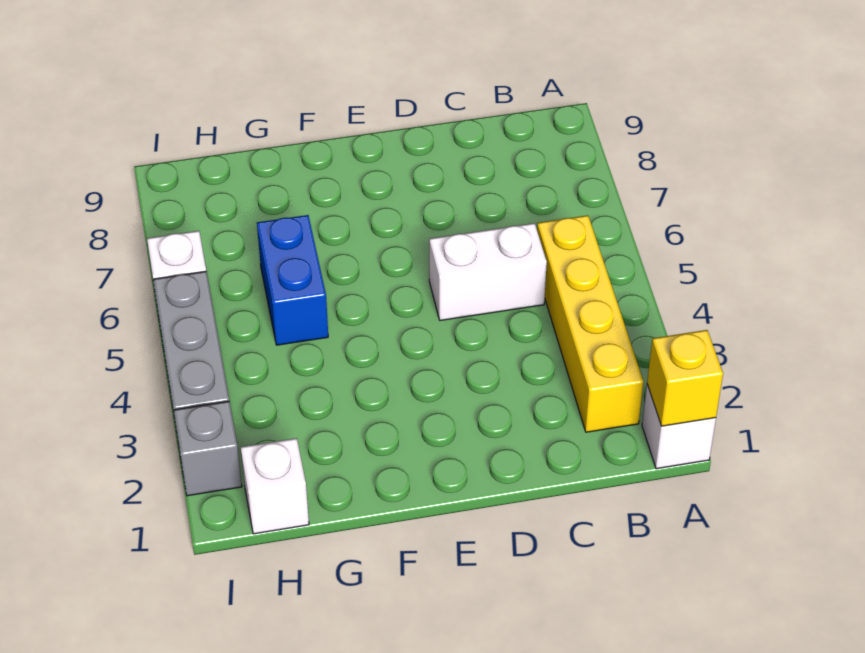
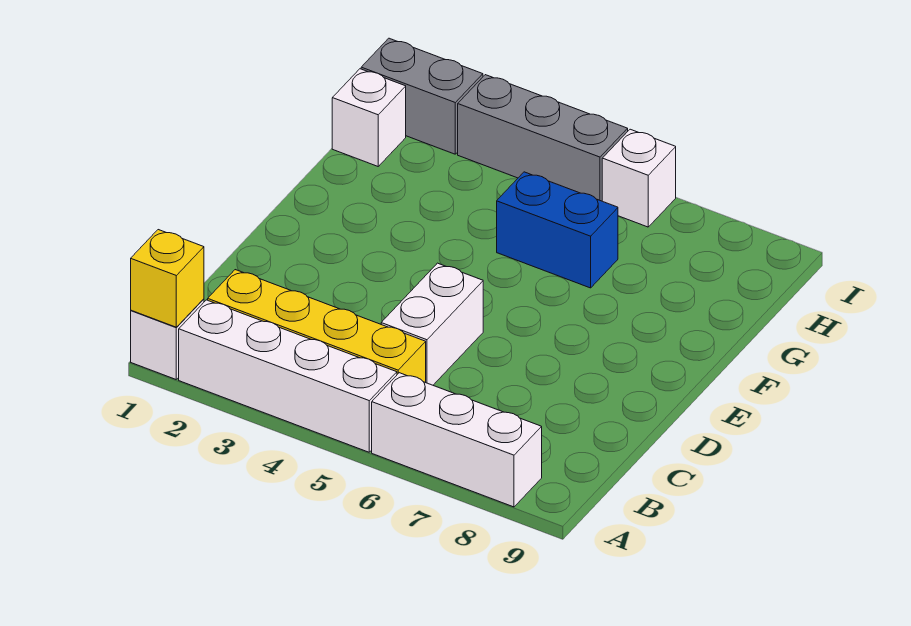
none -> white brick A2:A5 level 1
none -> white brick A6:A8 level 1
grey brick I2 level 1 -> grey brick I1:I2 level 1

